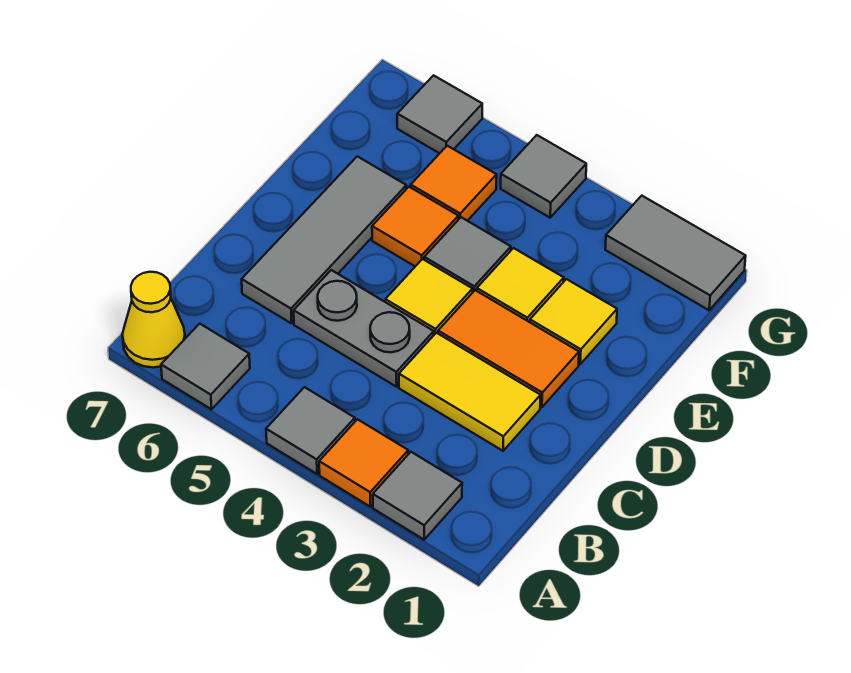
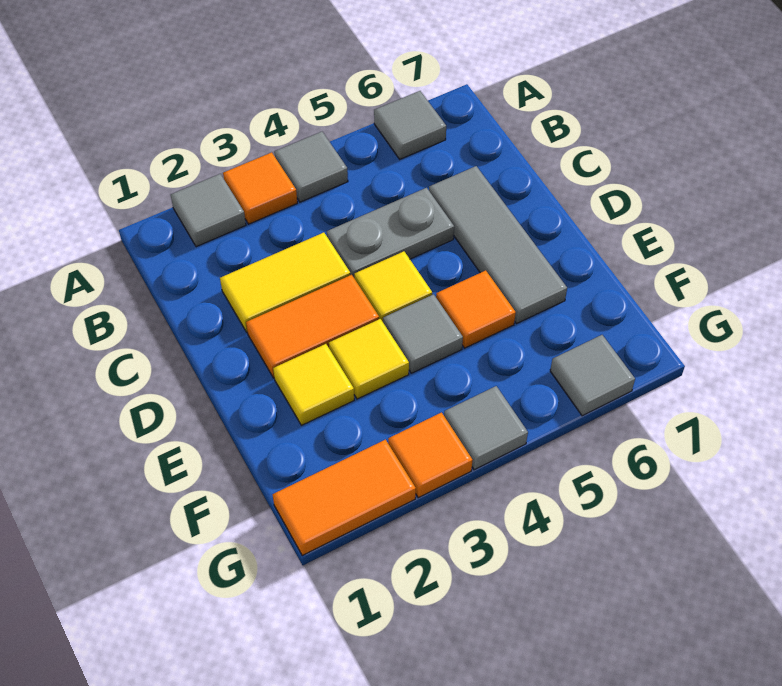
yellow cone A7 level 1 -> none
orange tile F5 level 1 -> orange tile G3 level 1
grey tile G1:G2 level 1 -> orange tile G1:G2 level 1

